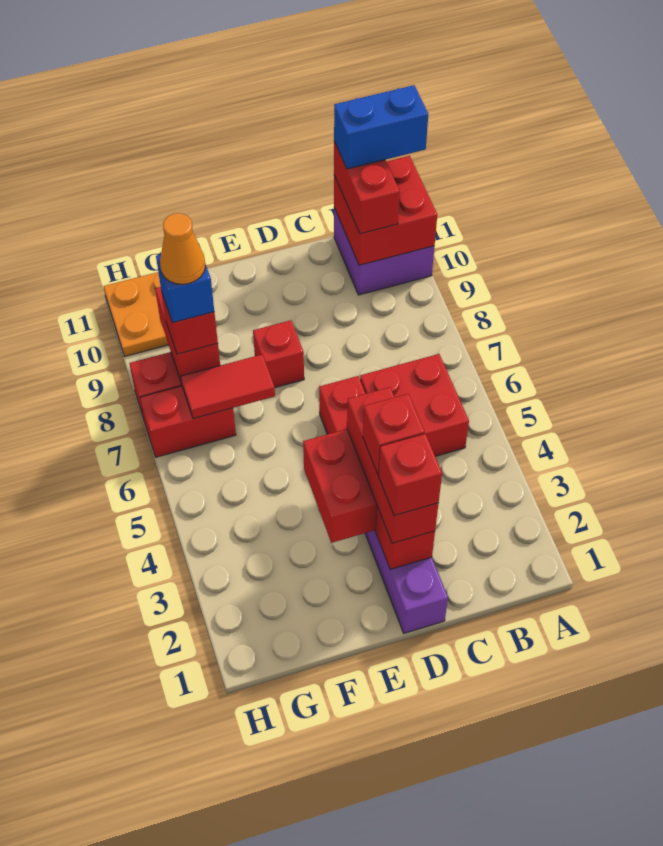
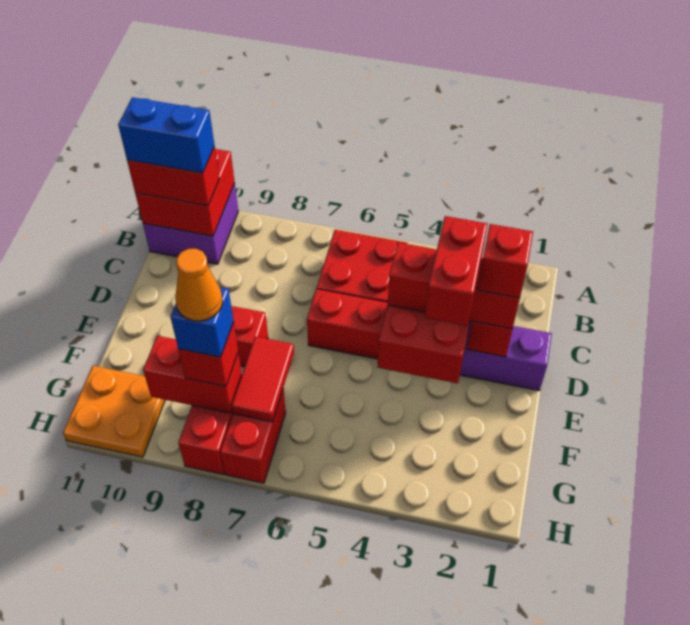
blue brick A11:B11 level 4 -> blue brick B10:B11 level 4
red brick D3 level 4 -> red brick D3:E3 level 4

